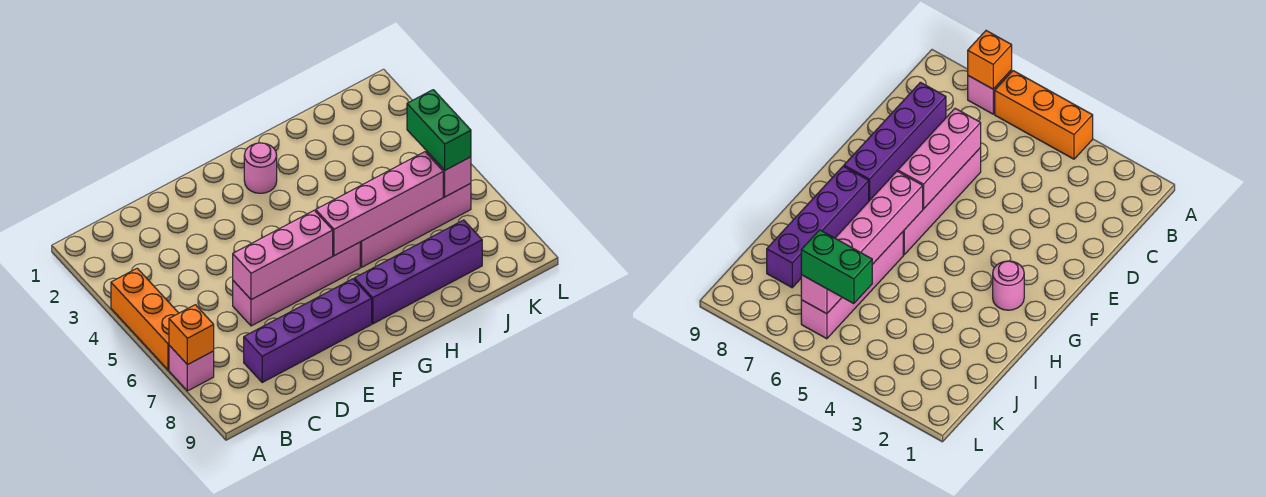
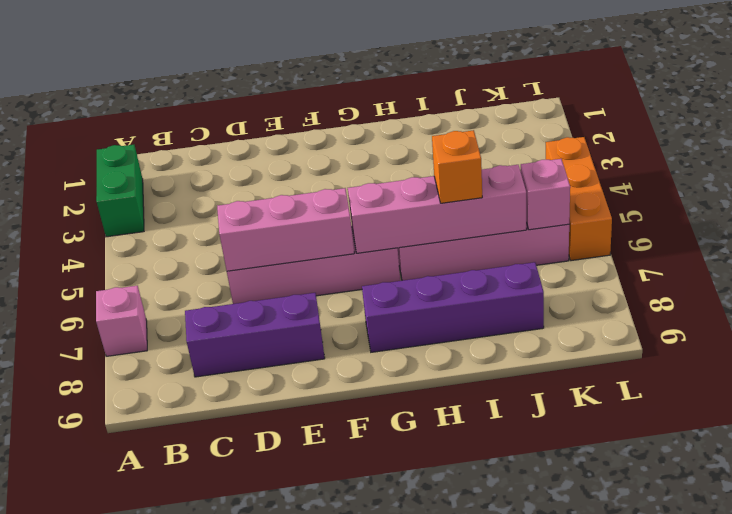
orange brick A4:A6 level 1 -> orange brick L4:L6 level 1
orange brick A7 level 2 -> orange brick I6 level 3
purple brick C8:F8 level 1 -> purple brick C8:E8 level 1
pink round brick G2 level 1 -> none
green brick K5:K6 level 3 -> green brick A2:A3 level 1

